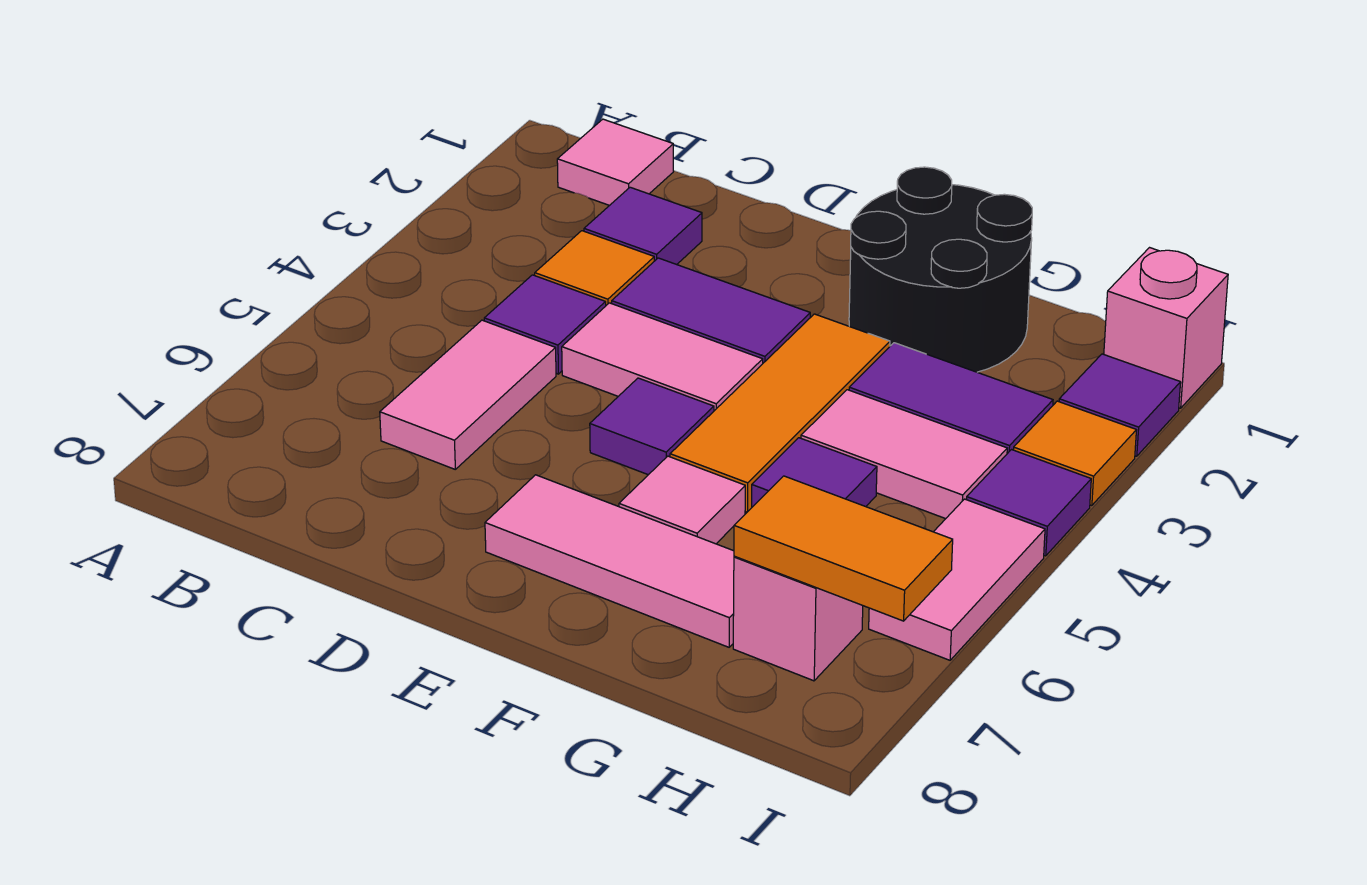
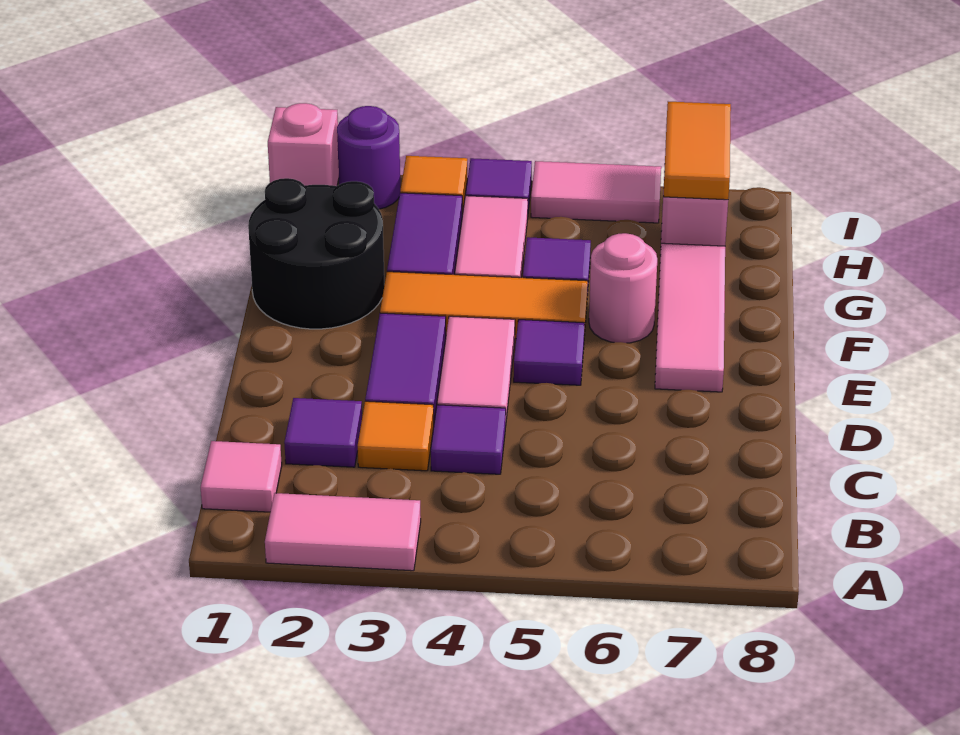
pink tile C5:C6 level 1 -> pink tile A2:A3 level 1
pink tile F6 level 1 -> pink round brick F6 level 1
purple tile I2 level 1 -> purple round brick I2 level 1

